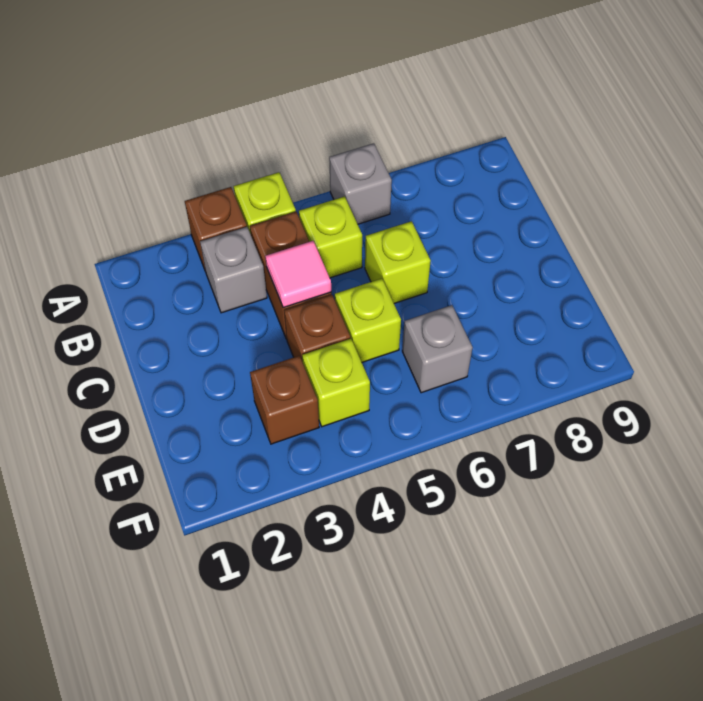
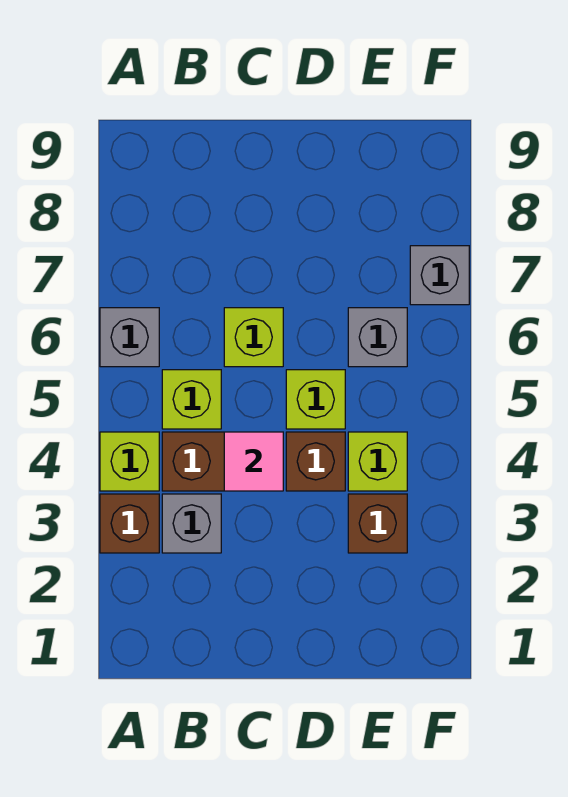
none -> grey brick F7 level 1

